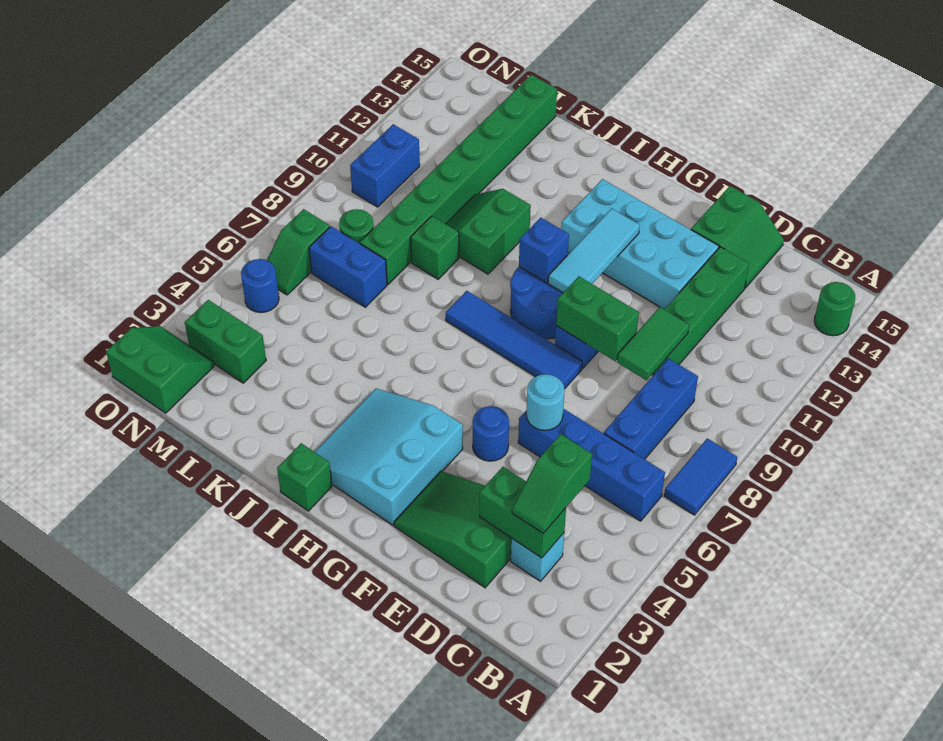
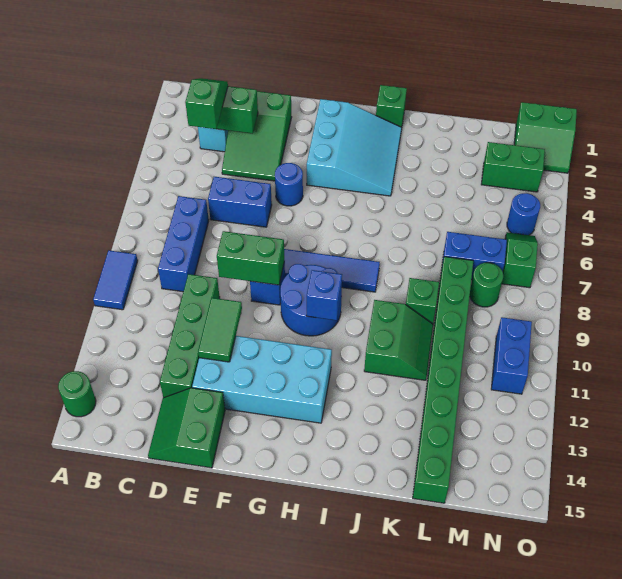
blue tile A7:A8 level 1 -> blue tile A9:A10 level 1
blue brick B6:E6 level 1 -> blue brick D6:E6 level 1
green slope D2:F3 level 1 top D -> green slope D2:E4 level 1 top 2
green tile D9:D10 level 2 -> green tile E11:E12 level 2
cyan round brick E6 level 2 -> none
cyan tile G10:G12 level 2 -> none

